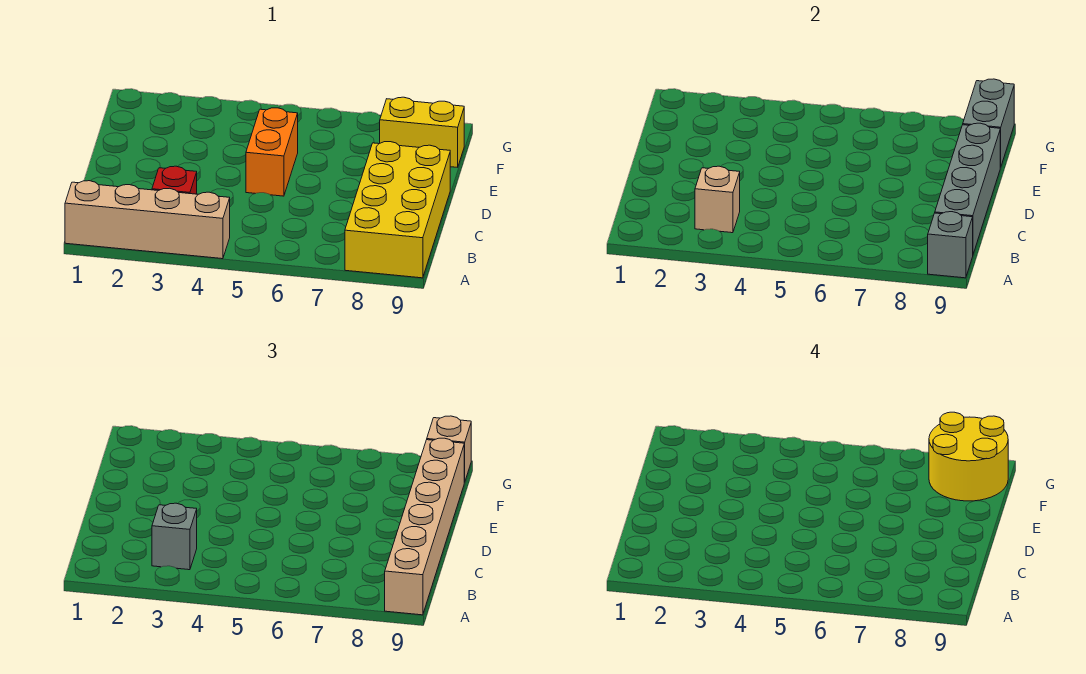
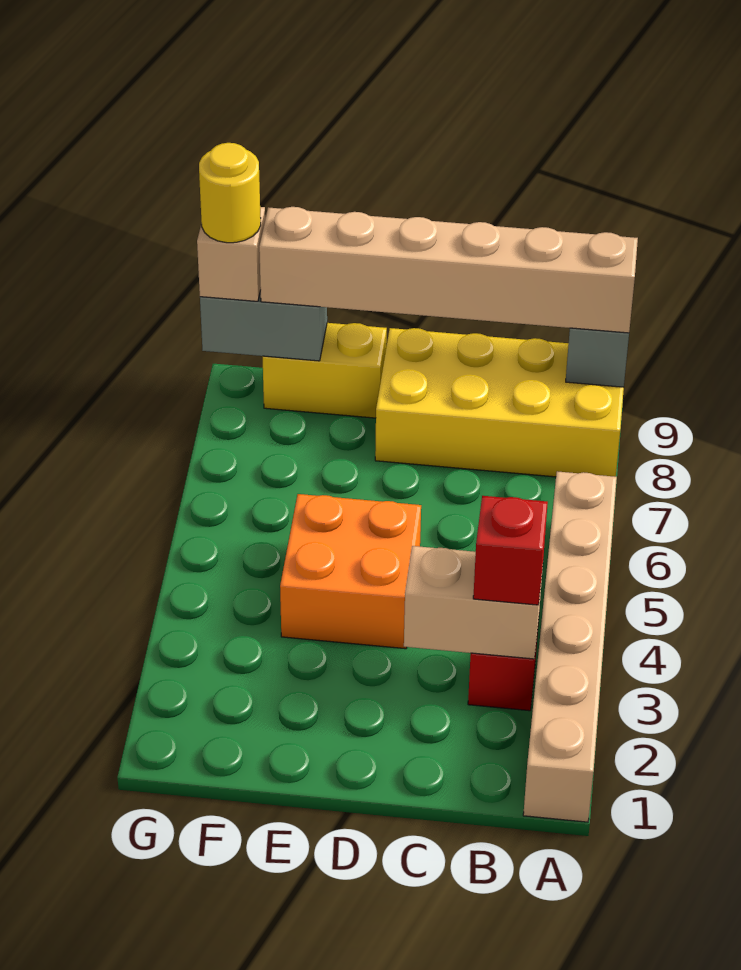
tan brick A1:A4 level 1 -> tan brick A1:A6 level 1
tan brick B3 level 2 -> tan brick B3:C3 level 2
grey brick B3 level 3 -> red brick B3 level 3
grey brick B9:E9 level 2 -> none
orange brick D5:E5 level 1 -> orange brick D4:E5 level 1
yellow brick F8:F9 level 1 -> yellow brick E9:F9 level 1
yellow round brick F8:G9 level 4 -> yellow round brick G9 level 4

